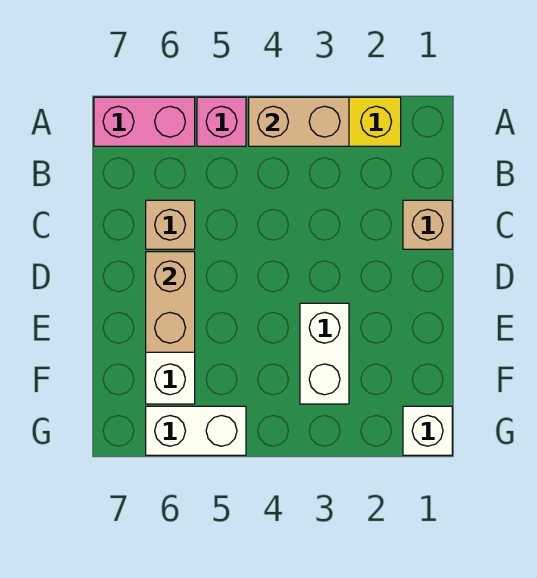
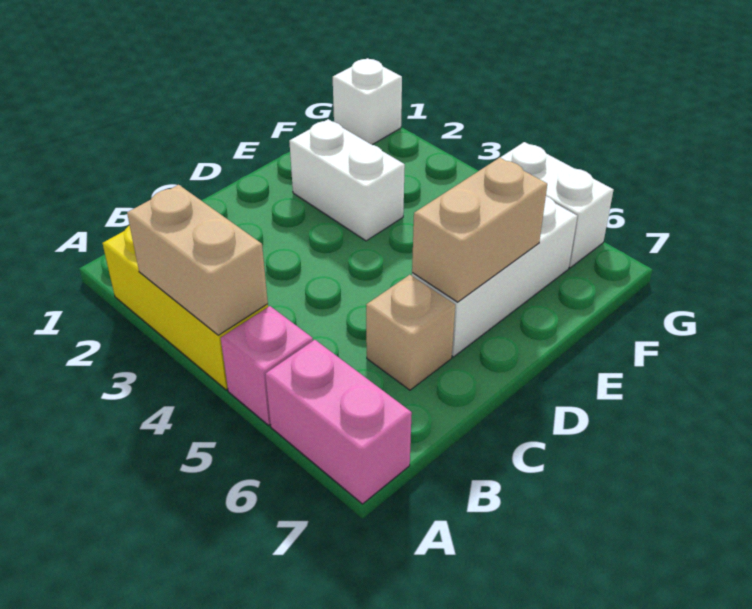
tan brick C1 level 1 -> none
white brick E3:F3 level 1 -> white brick E2:E3 level 1

